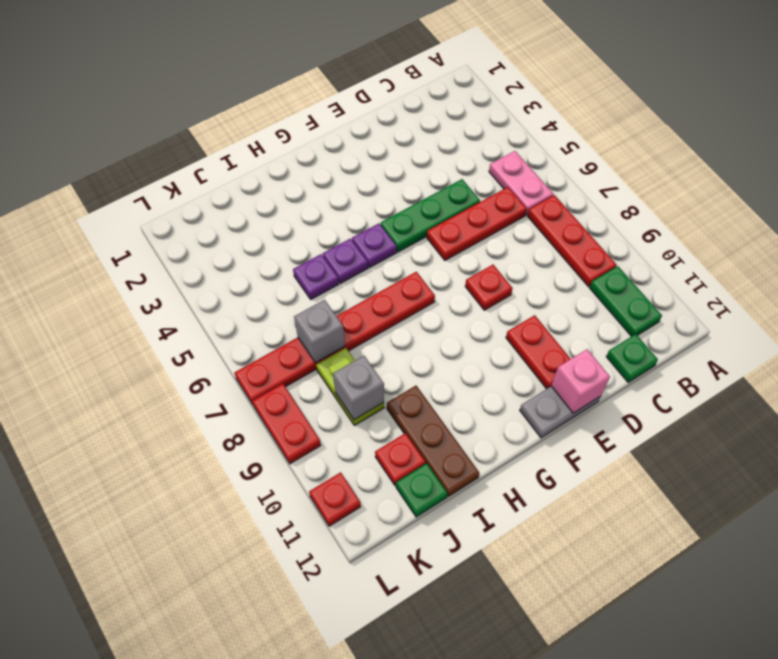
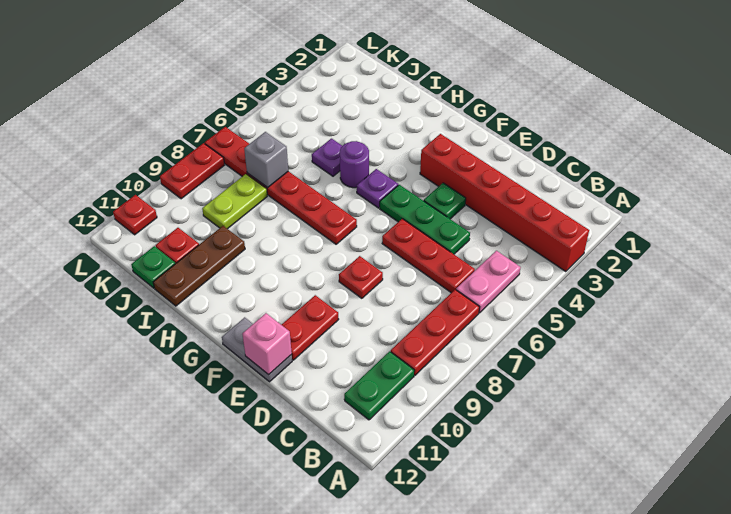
none -> red brick A3:F3 level 1
green plate C12 level 1 -> green plate E4 level 1
purple plate H5 level 1 -> purple round brick H5 level 1
grey brick J9 level 2 -> none

